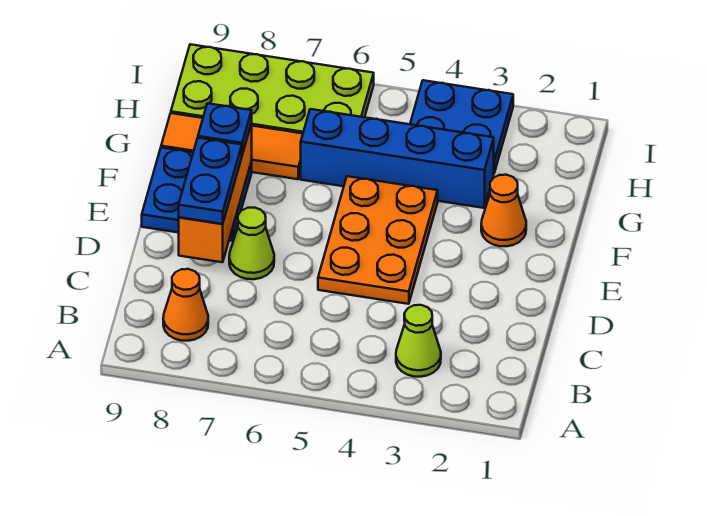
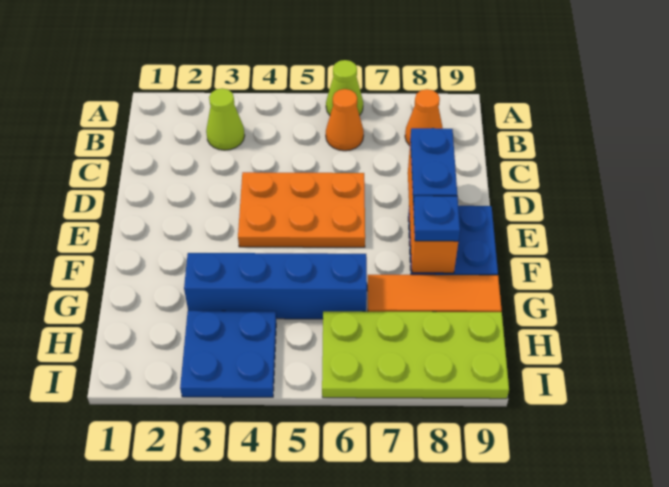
orange plate D4:F5 level 1 -> orange plate D4:E6 level 1
lime cone D7 level 1 -> lime cone A6 level 1
orange cone F2 level 1 -> orange cone B6 level 1

